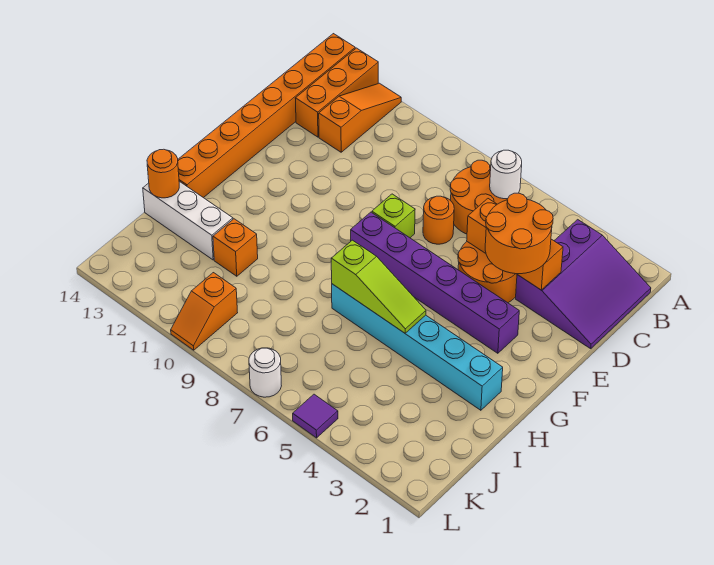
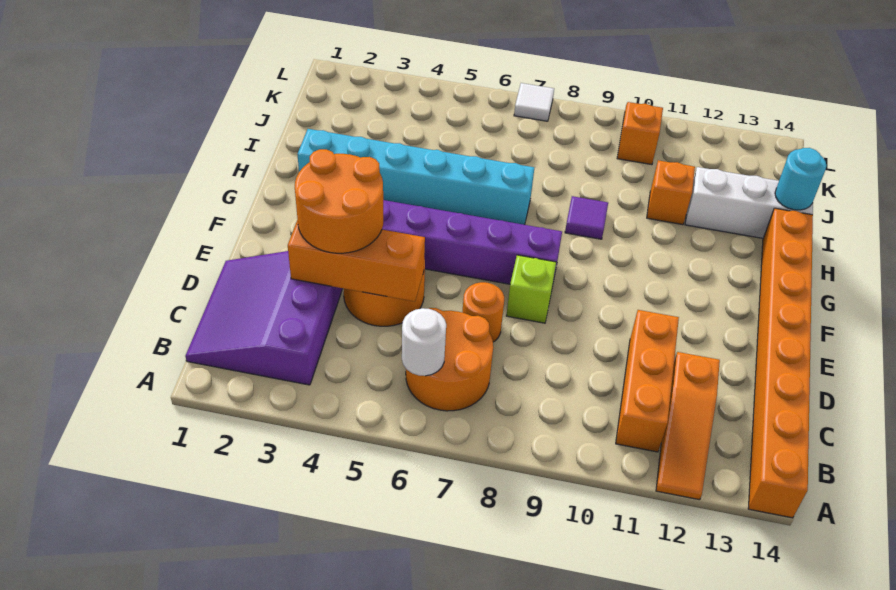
orange brick A13:C13 level 1 -> orange brick B11:D11 level 1
lime slope H5:H7 level 2 top 7 -> none
orange round brick I14 level 2 -> cyan round brick I14 level 2
purple tile L5 level 1 -> purple tile H9 level 1
white round brick L7 level 1 -> white tile L7 level 1

